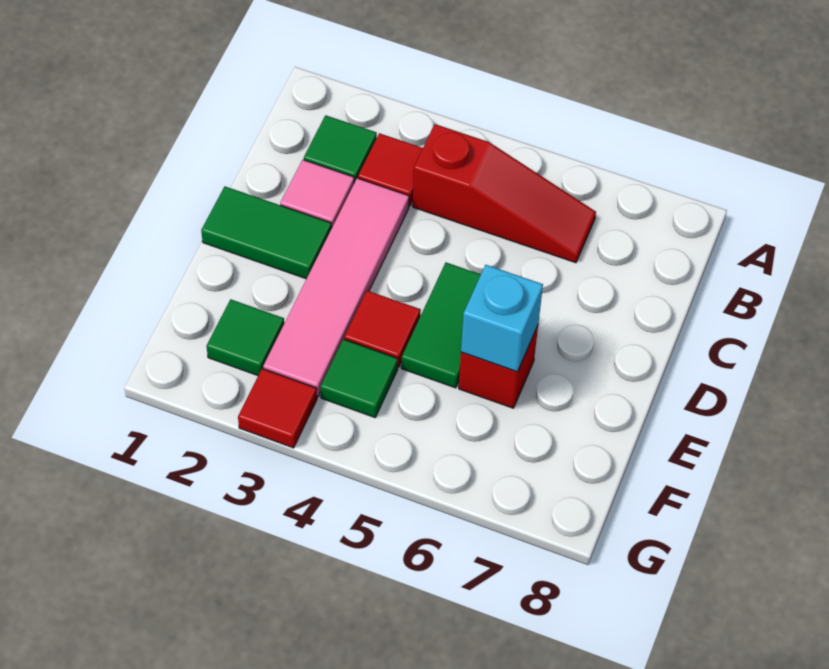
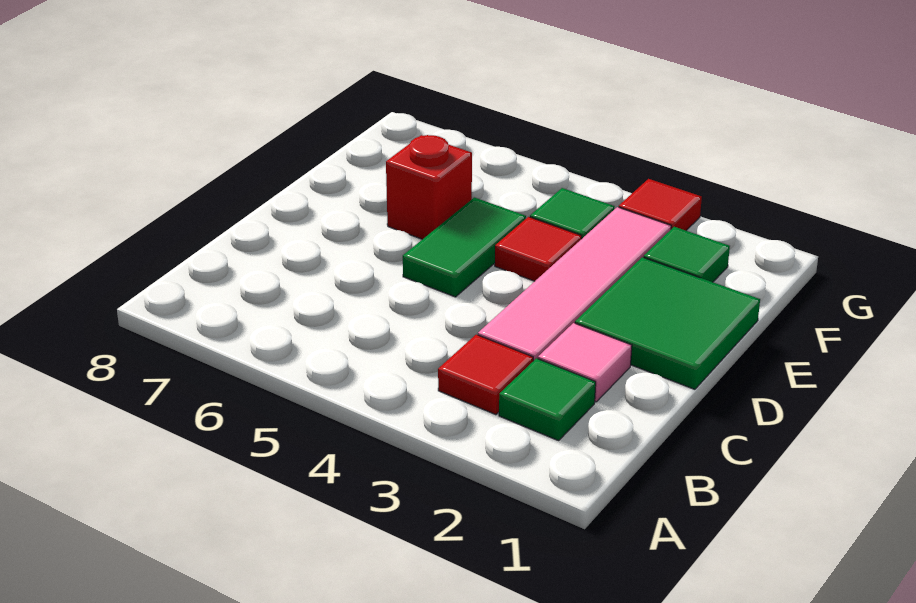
red slope B4:B6 level 1 top 4 -> none
green tile D1:D2 level 1 -> green tile D1:E2 level 1
cyan brick E6 level 2 -> none

